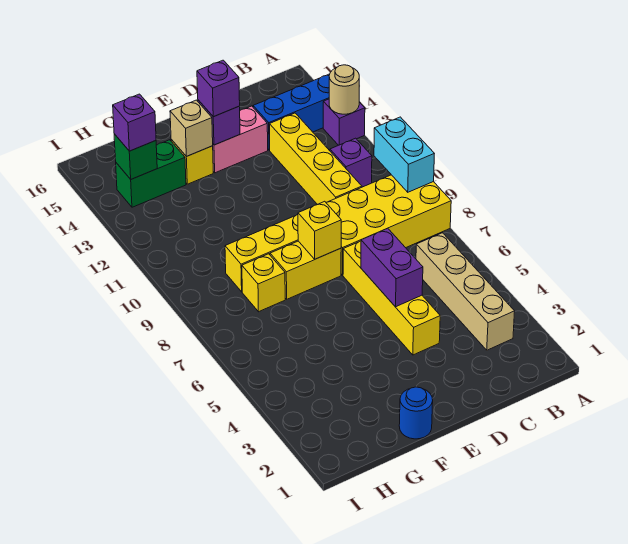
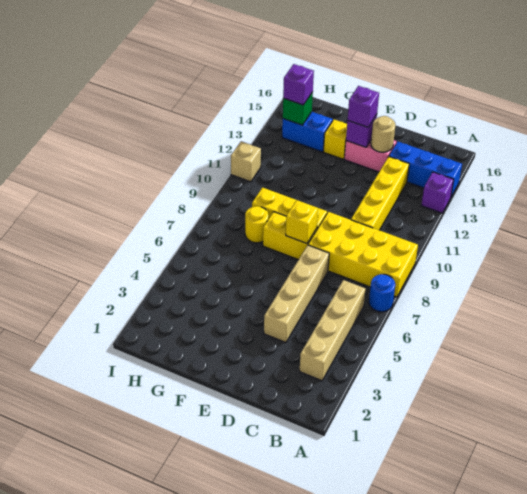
cyan brick A9:A10 level 2 -> none
tan round brick A13 level 2 -> tan round brick D14 level 2
purple brick B11 level 1 -> none
yellow brick D4:D7 level 1 -> tan brick D4:D7 level 1
purple brick D5:D6 level 2 -> none
blue round brick F1 level 1 -> blue round brick A7 level 1
tan brick F14 level 2 -> tan brick I11 level 1
yellow brick G8 level 1 -> yellow round brick G8 level 1
green brick G14:H14 level 1 -> blue brick G14:H14 level 1

